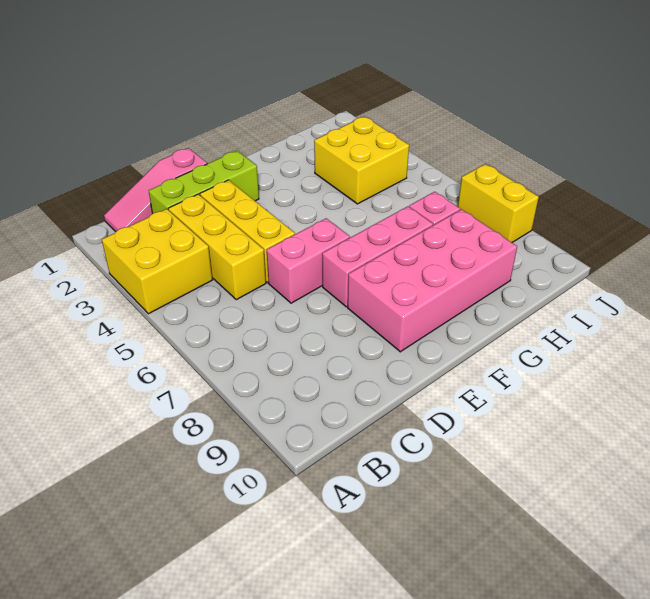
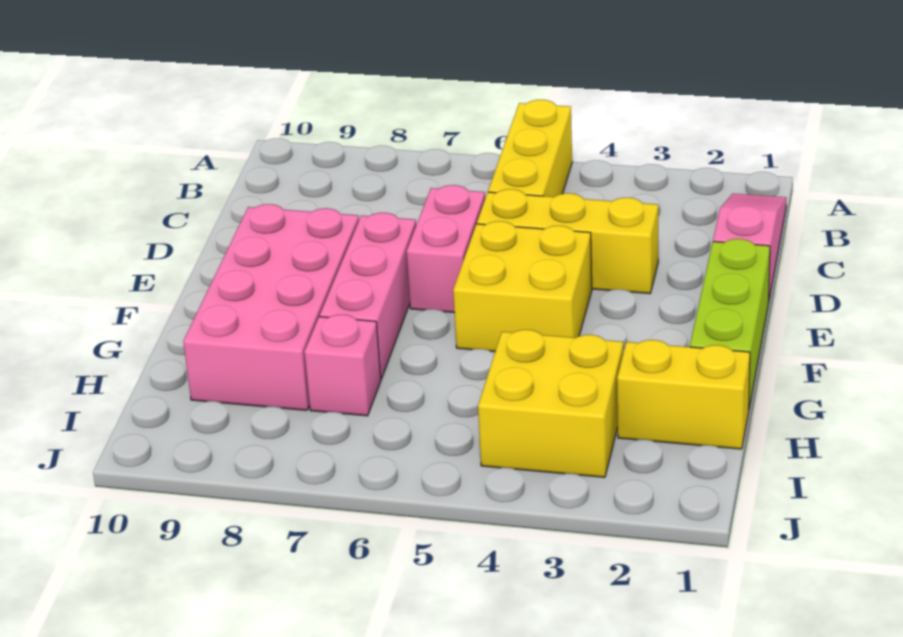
yellow brick A3:B4 level 1 -> yellow brick E4:F5 level 1
lime brick C2:E2 level 1 -> lime brick E1:G1 level 1
yellow brick C3:C5 level 1 -> yellow brick A5:C5 level 1
yellow brick J7:J8 level 1 -> yellow brick H1:H2 level 1

